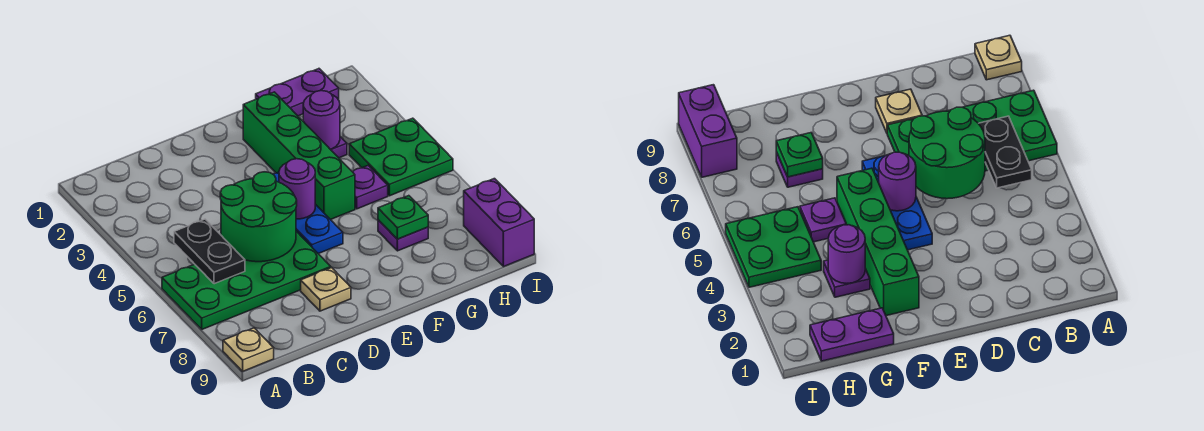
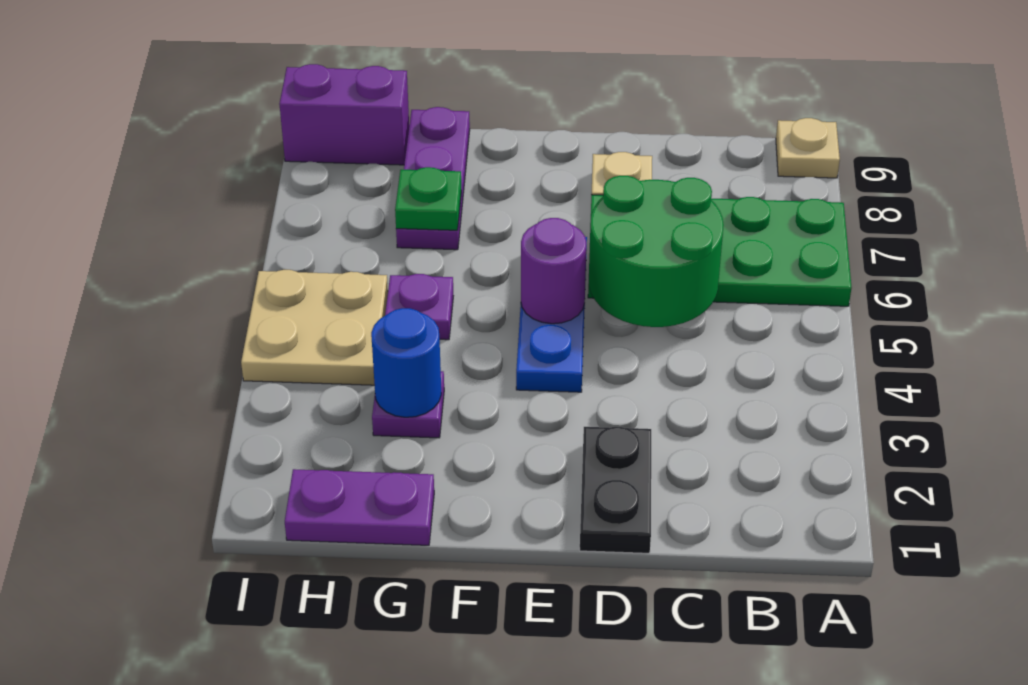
black plate B5:B6 level 2 -> black plate D1:D2 level 1
green brick F2:F5 level 1 -> none
purple round brick G3 level 2 -> blue round brick G3 level 2
purple plate G7 level 1 -> purple plate G7:G9 level 1
green plate H4:I5 level 1 -> tan plate H4:I5 level 1
purple brick I8:I9 level 1 -> purple brick H9:I9 level 1

